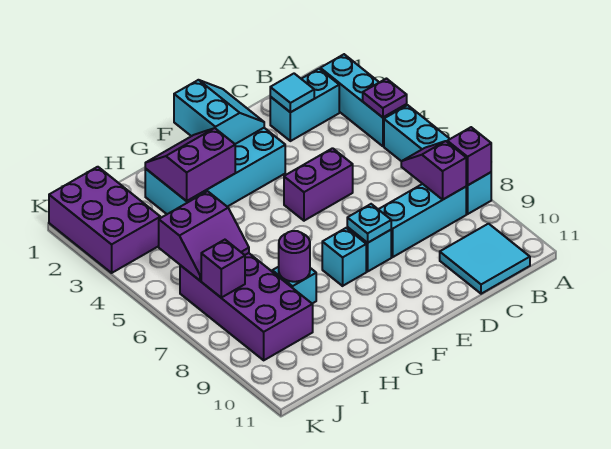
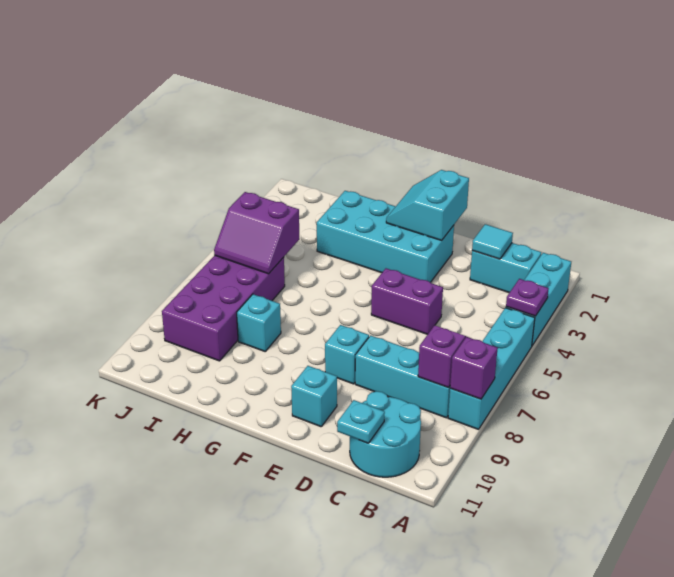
cyan tile B10:C11 level 1 -> cyan round brick B10:C11 level 1
cyan slope E1:F2 level 2 top F -> cyan slope E1:F2 level 2 top E
cyan plate E8 level 2 -> cyan plate C11 level 2
cyan brick F8 level 1 -> cyan brick E10 level 1
purple slope G2:H3 level 2 top 3 -> none
purple round brick H8 level 2 -> none
purple brick J1:K3 level 1 -> none
purple brick J7 level 2 -> none

